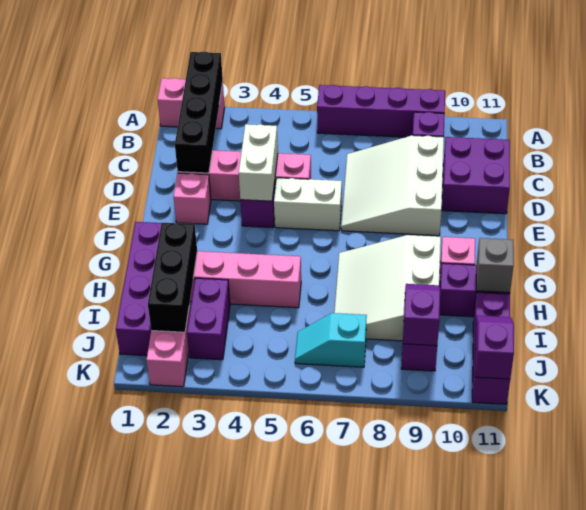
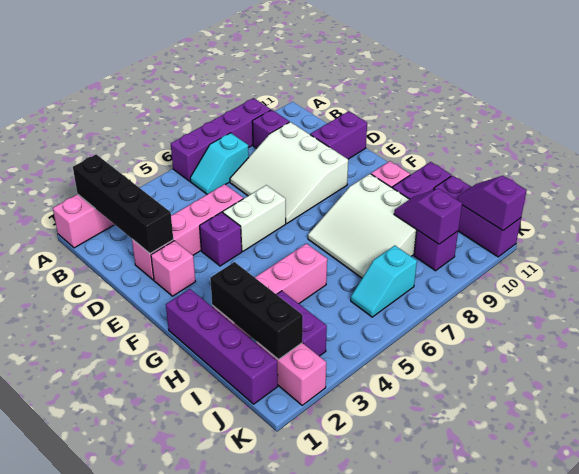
none -> cyan slope B6:B7 level 1 top 7
purple brick C10:D11 level 1 -> purple brick D10:D11 level 1
white brick D4:E4 level 2 -> none
grey brick H11 level 2 -> none

